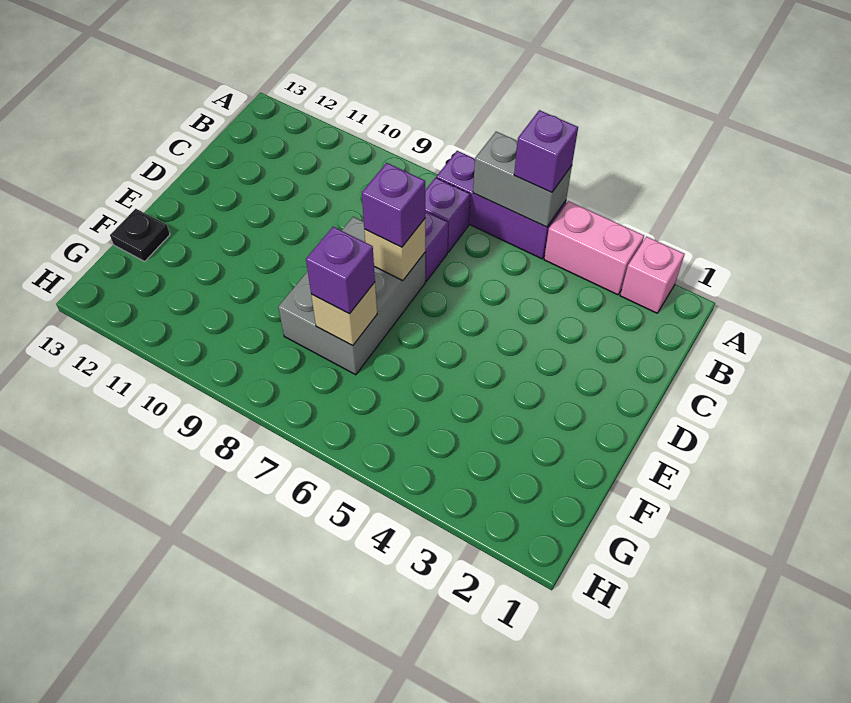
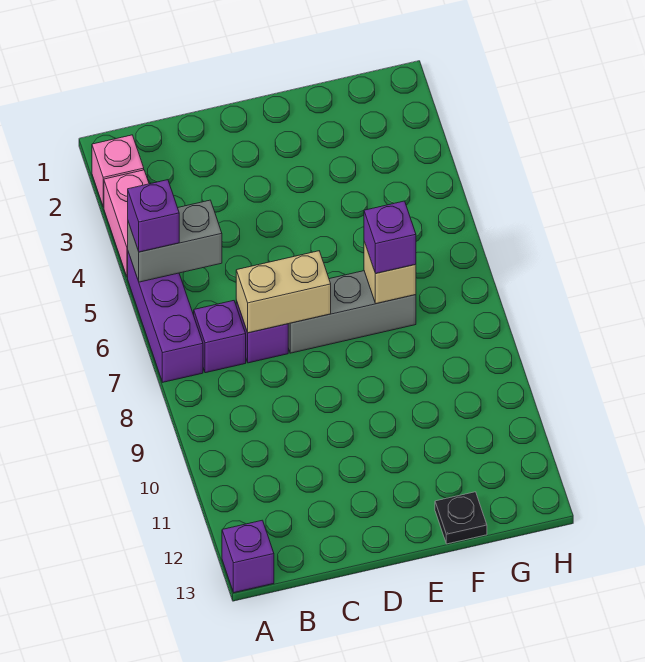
grey brick A5:A6 level 2 -> grey brick A5:B5 level 2
grey brick D7:F8 level 1 -> grey brick D7:F7 level 1
tan brick D7 level 2 -> tan brick C7:D7 level 2
purple brick D7 level 3 -> purple brick A13 level 1

